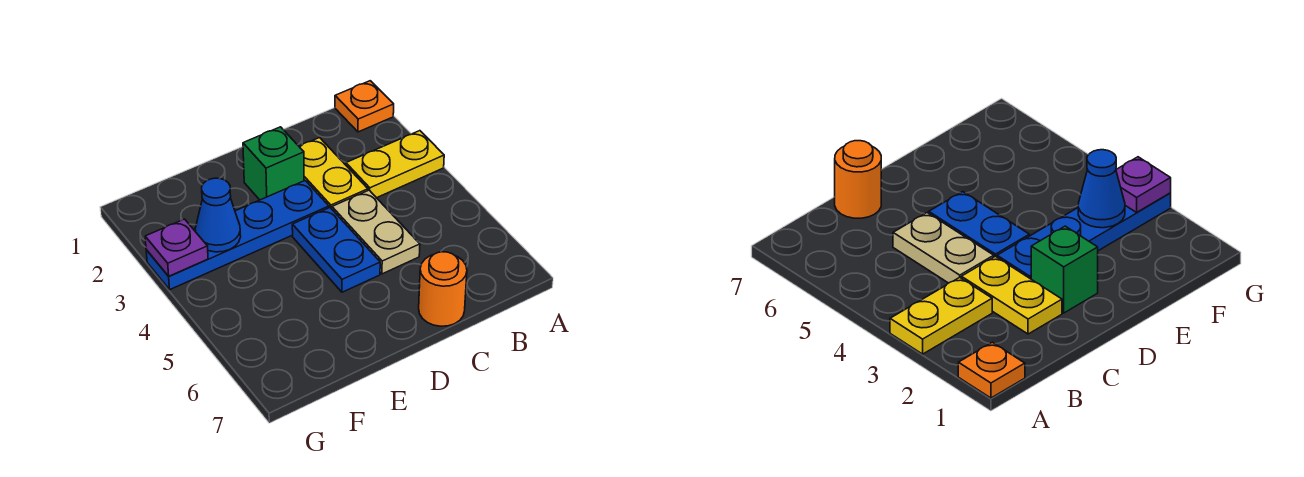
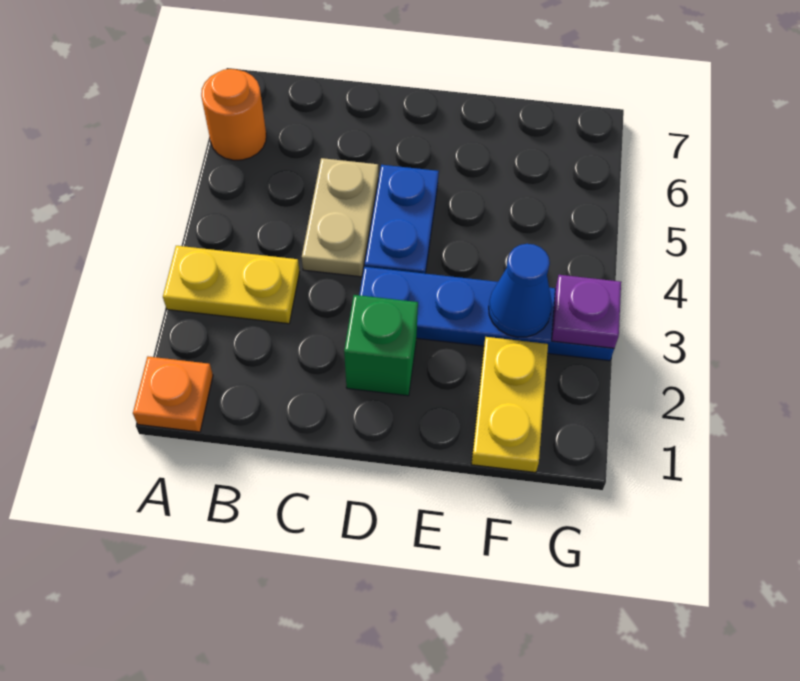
yellow plate C2:C3 level 1 -> yellow plate F1:F2 level 1
orange round brick C7 level 1 -> orange round brick A6 level 1

